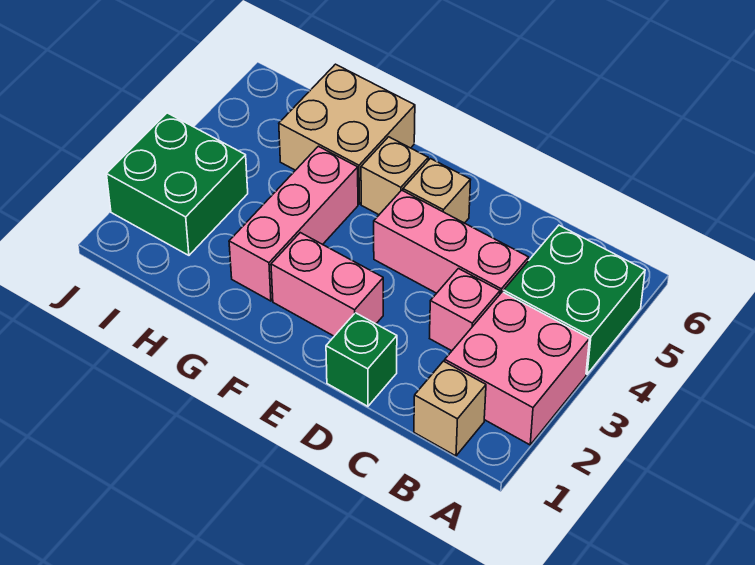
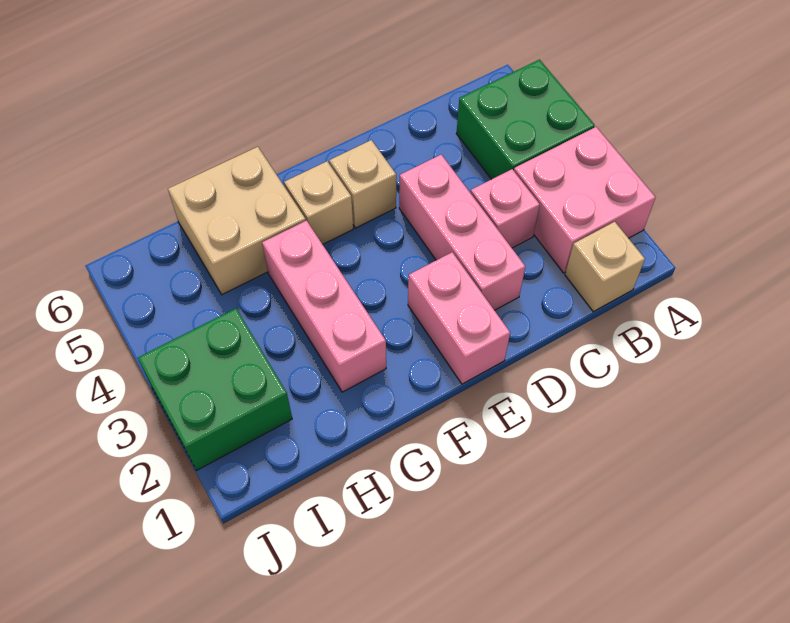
pink brick C4:E4 level 1 -> pink brick D2:D4 level 1
green brick D1 level 1 -> none
pink brick E2:F2 level 1 -> pink brick E1:E2 level 1

